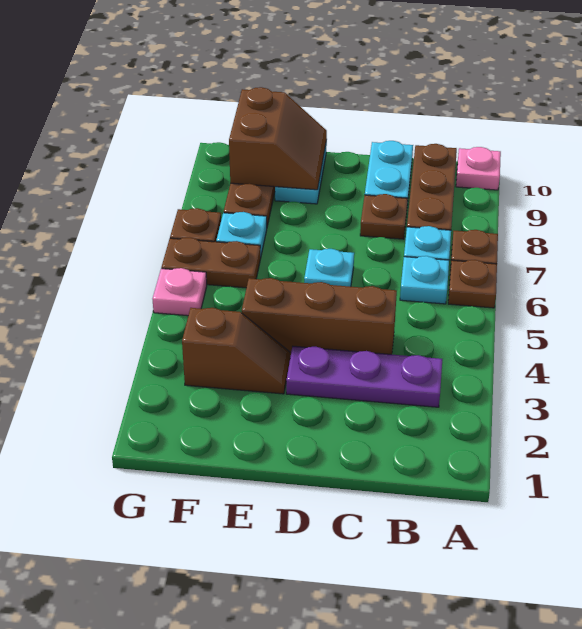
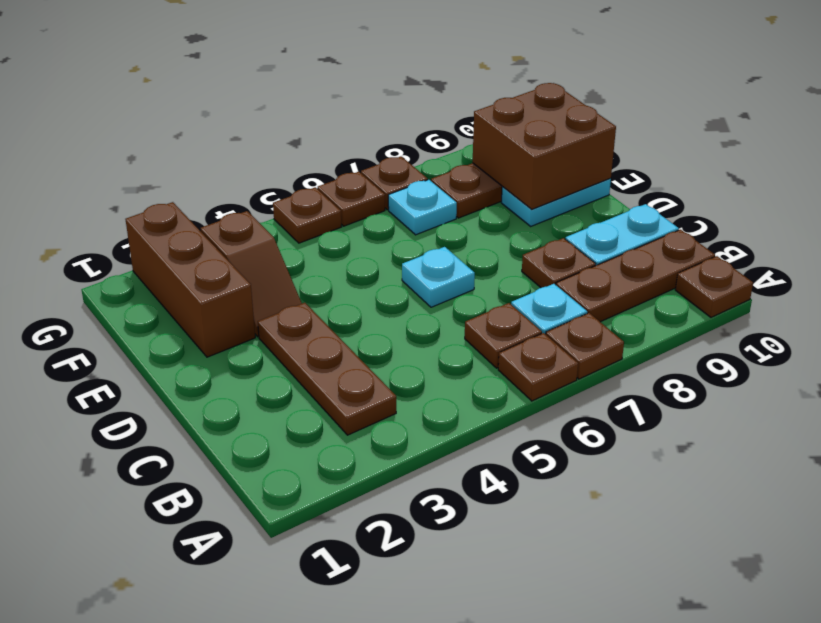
pink plate A10 level 1 -> brown plate A10 level 1
purple plate B3:D3 level 1 -> brown plate B3:D3 level 1
cyan plate B6 level 1 -> brown plate B6 level 1
brown brick C4:E4 level 1 -> brown brick E2:G2 level 1
brown slope E9:F10 level 2 top F -> brown brick E9:F10 level 2
brown plate F6:G6 level 1 -> brown plate G6 level 1
pink plate G5 level 1 -> brown plate G5 level 1

